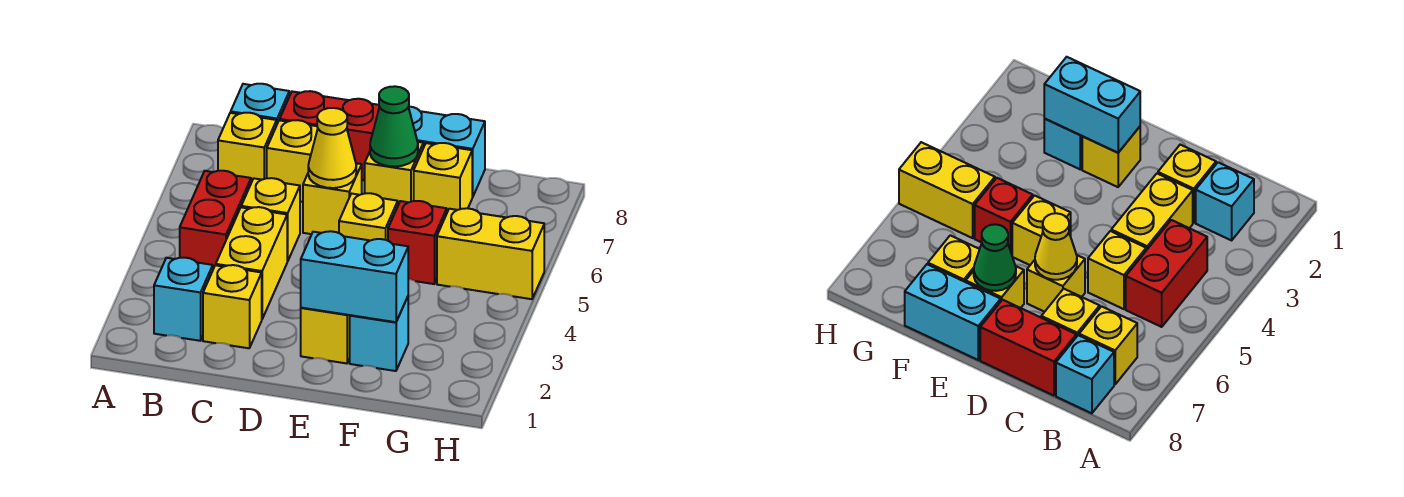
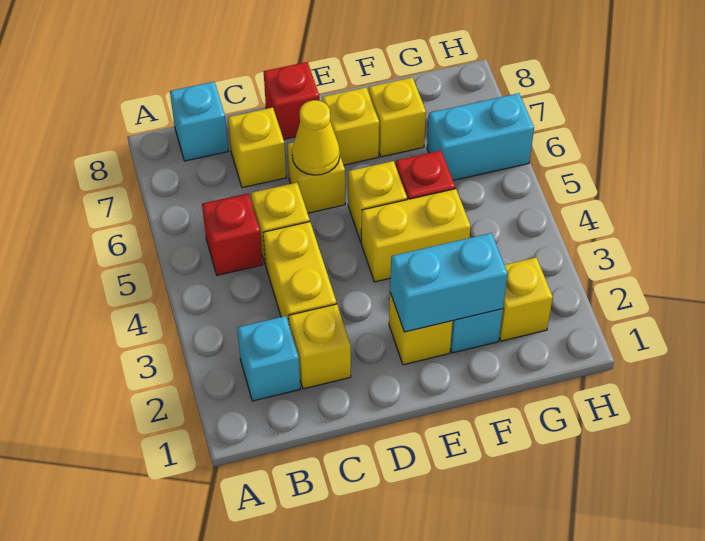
red brick B4:B5 level 1 -> red brick B5 level 1
yellow brick B7 level 1 -> yellow brick G2 level 1
red brick C8:D8 level 1 -> red brick D8 level 1
green cone E7 level 2 -> none
cyan brick E8:F8 level 1 -> cyan brick G6:H6 level 1
yellow brick G5:H5 level 1 -> yellow brick E4:F4 level 1

